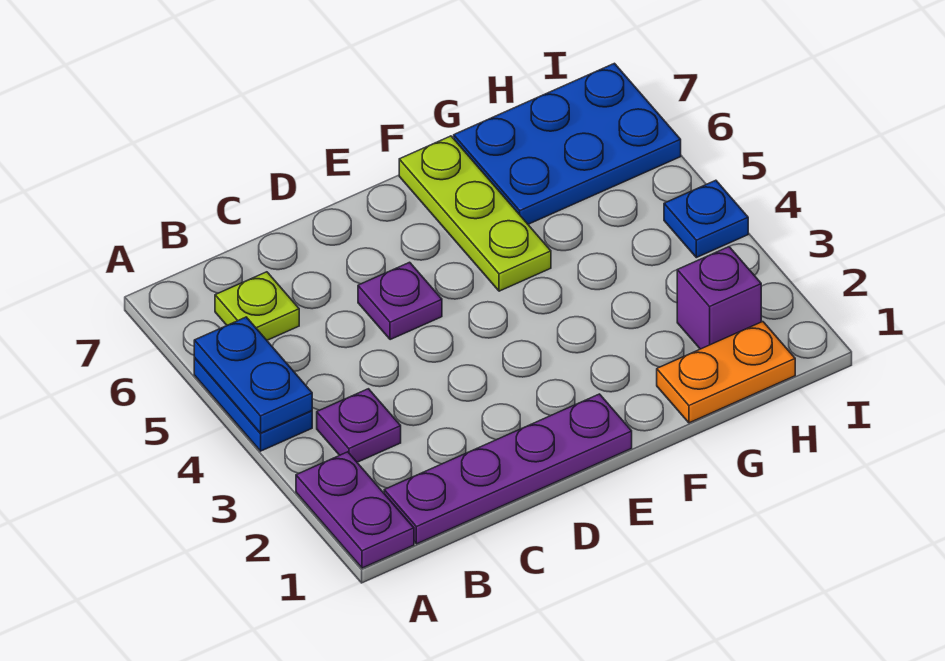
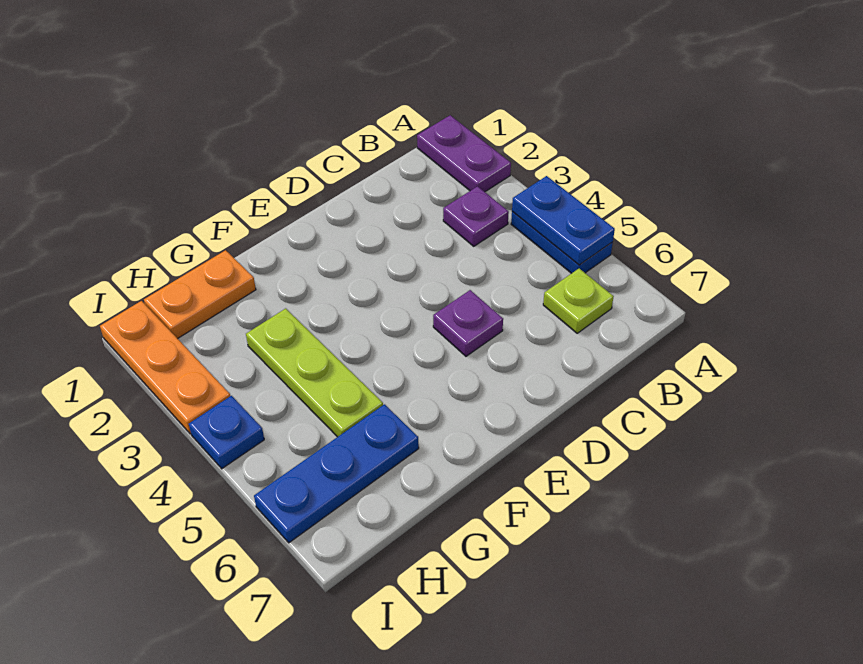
purple plate B1:E1 level 1 -> none
lime plate F5:F7 level 1 -> lime plate G3:G5 level 1
blue plate G6:I7 level 1 -> blue plate G6:I6 level 1
purple brick H2 level 1 -> none
none -> orange plate I1:I3 level 1

